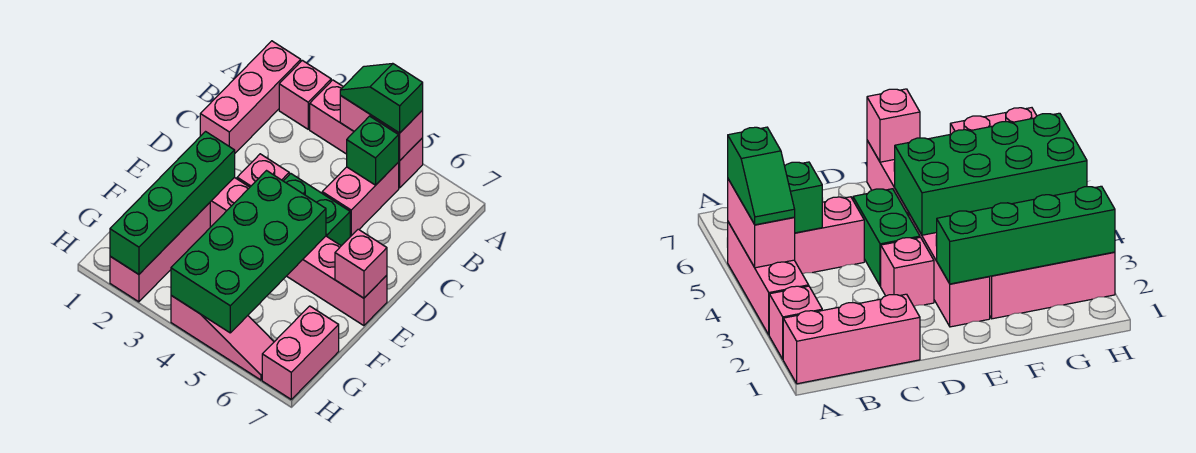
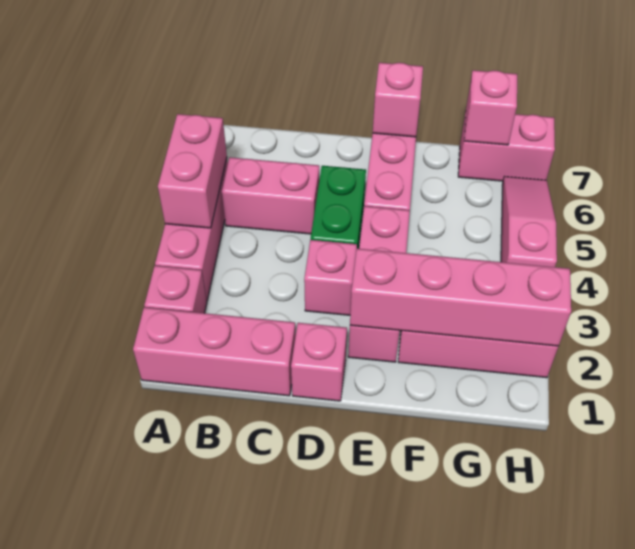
green slope A4:A5 level 3 top 5 -> none
green brick B5 level 2 -> none
none -> pink brick D1 level 1
green brick E2:H2 level 2 -> pink brick E2:H2 level 2
green brick E4:H5 level 2 -> none
none -> pink brick G7 level 2

